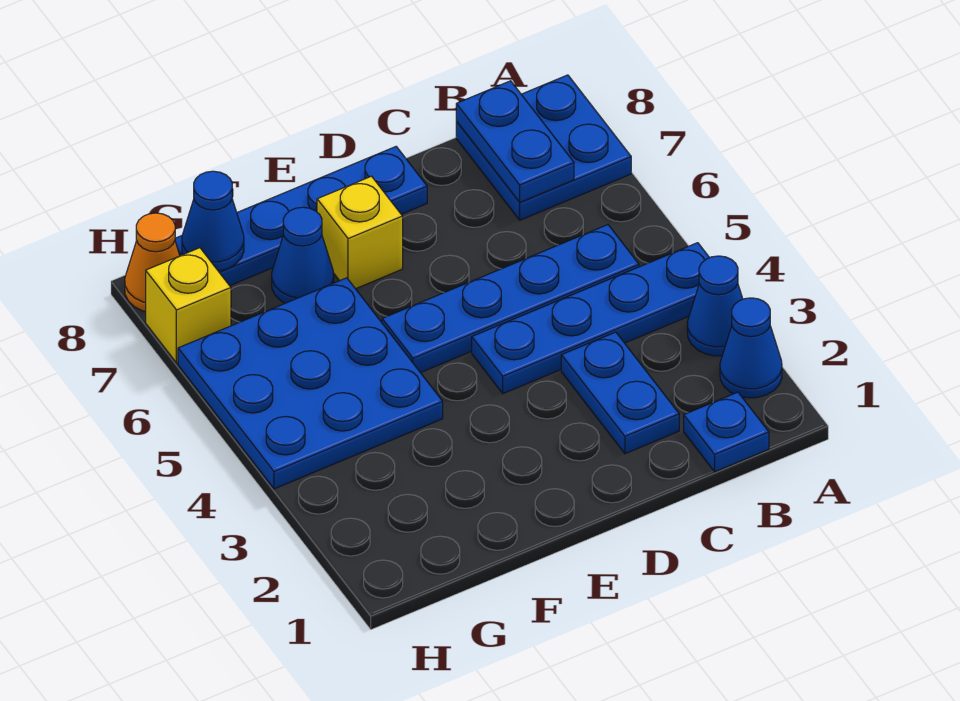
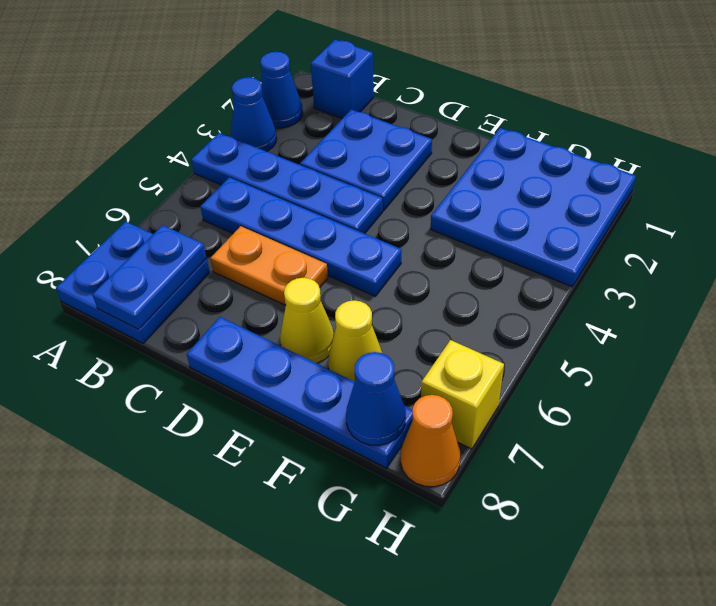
blue plate B1 level 1 -> blue brick B1 level 1
blue plate C2:C3 level 1 -> blue plate C2:D3 level 1
none -> orange plate C6:D6 level 1
yellow brick E7 level 1 -> yellow cone E7 level 1
blue plate F4:H6 level 1 -> blue plate F1:H3 level 1
blue cone F7 level 1 -> yellow cone F7 level 1

